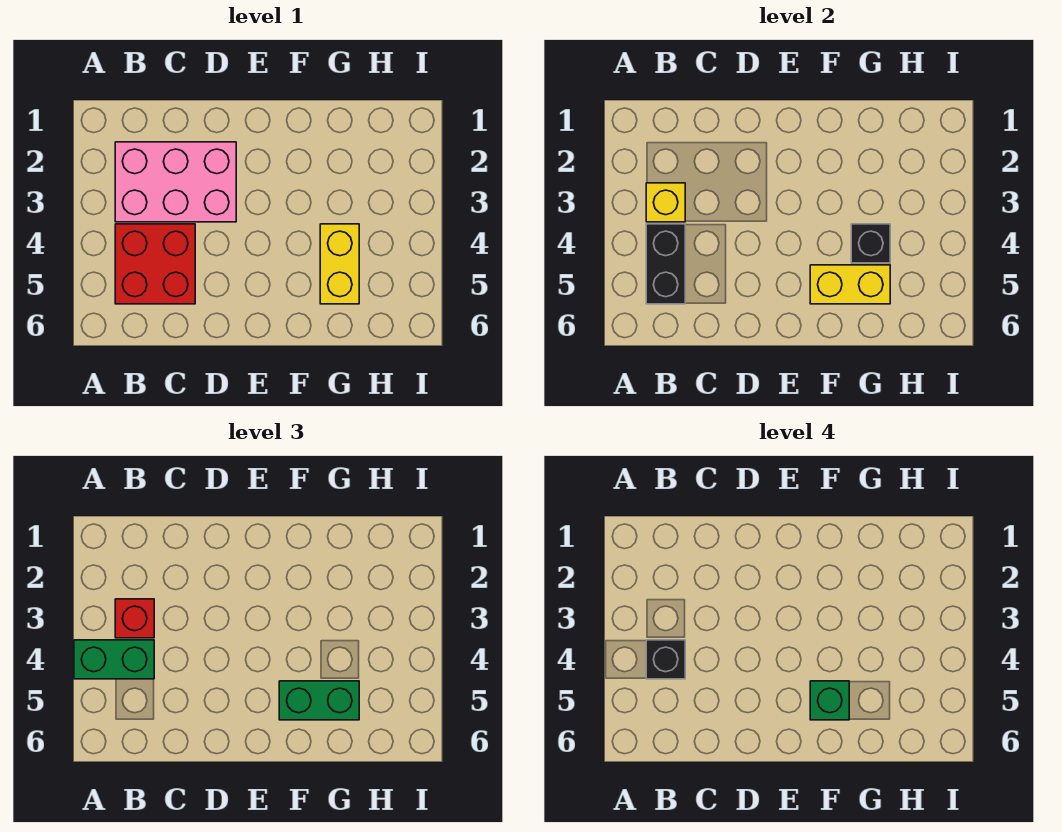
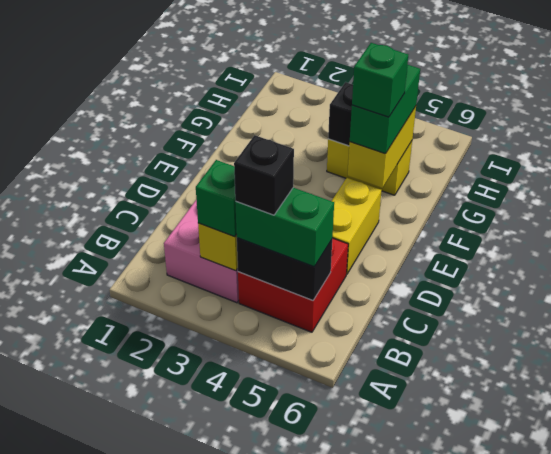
green brick A4:B4 level 3 -> green brick B4:B5 level 3
red brick B3 level 3 -> green brick B3 level 3
none -> yellow brick D5:E5 level 1

